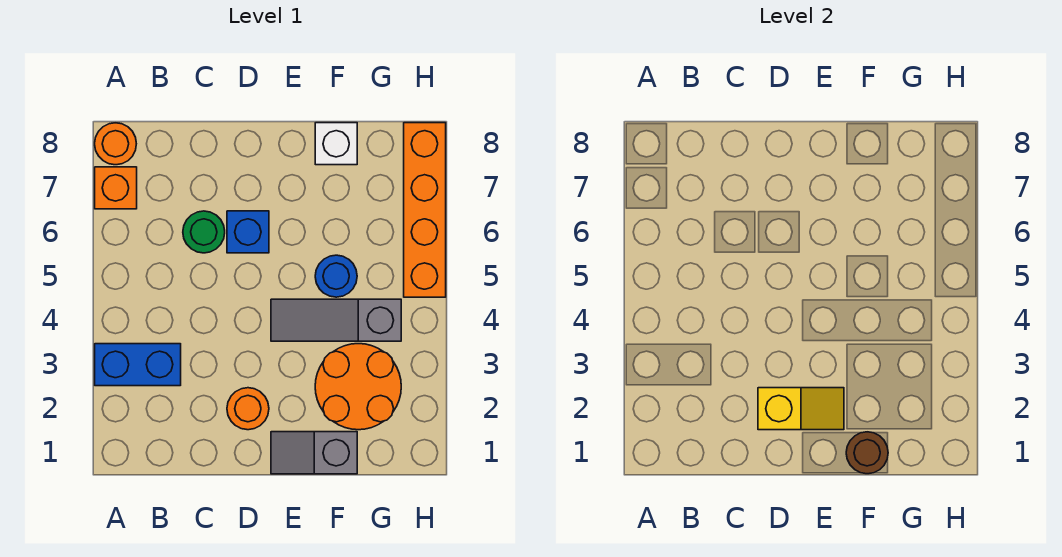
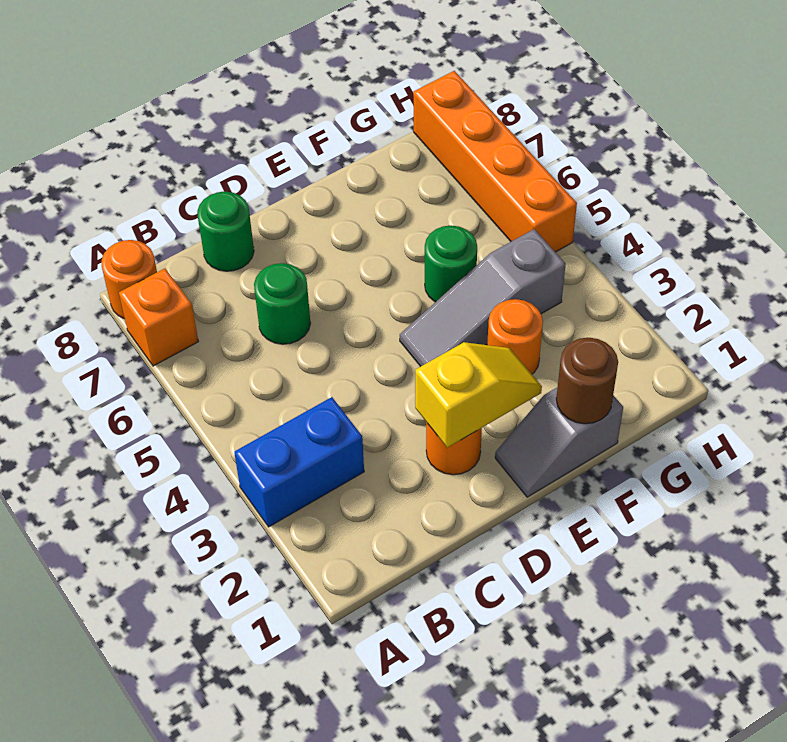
none -> green round brick C8 level 1
blue brick D6 level 1 -> none
orange round brick F2:G3 level 1 -> orange round brick F3 level 1
blue round brick F5 level 1 -> green round brick F5 level 1
white brick F8 level 1 -> none

